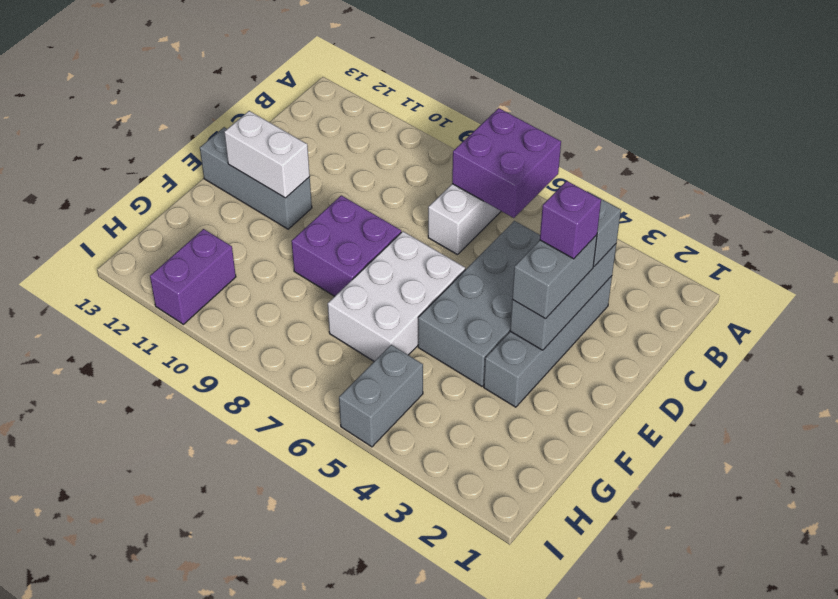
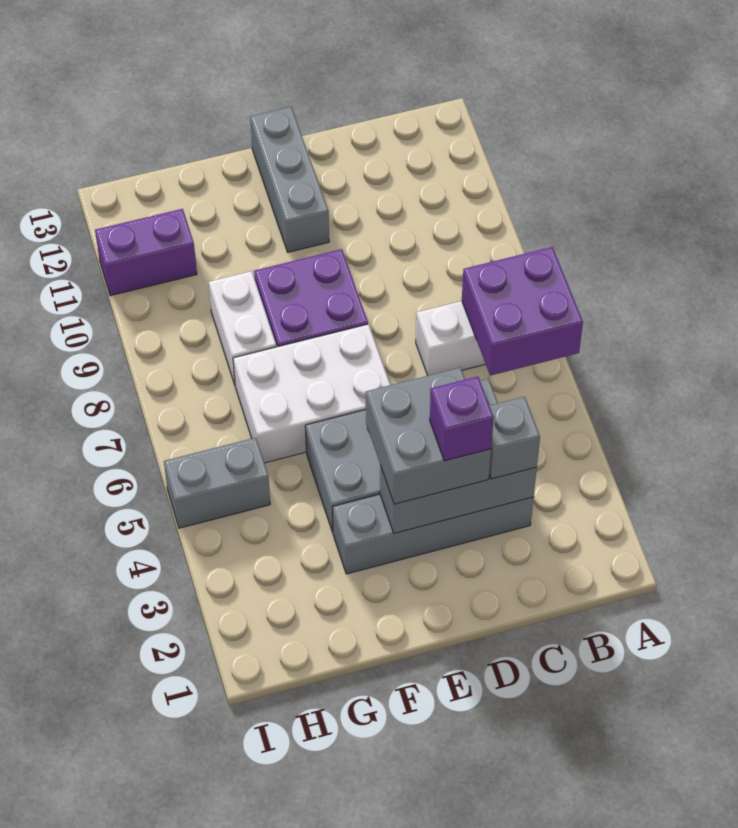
grey brick D3:E3 level 3 -> grey brick D3:E4 level 3
white brick E11:E12 level 2 -> white brick G8:G9 level 1

